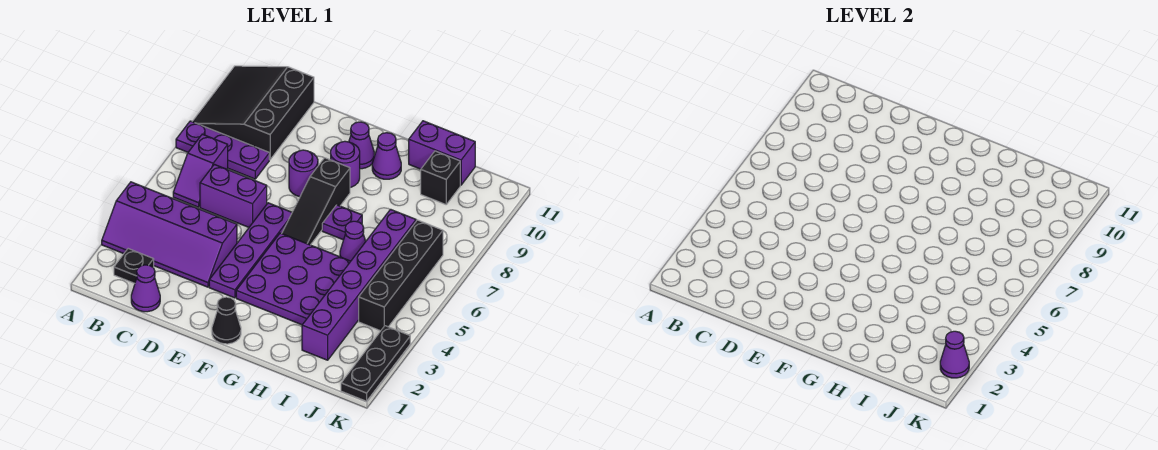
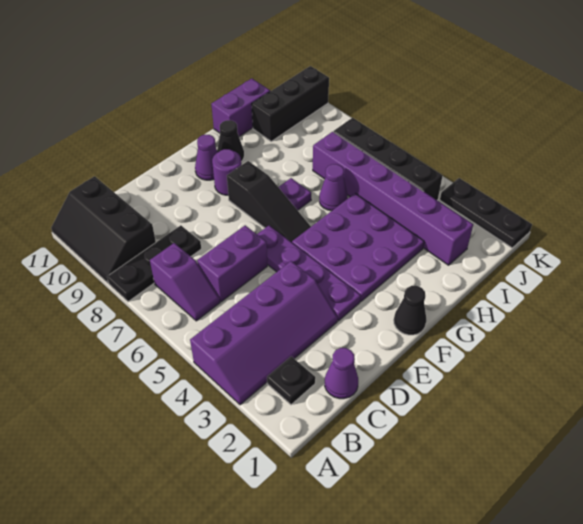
purple plate A8:C8 level 1 -> black plate A8:C8 level 1
black slope A9:C11 level 1 top C -> black slope A9:B11 level 1 top B
purple round brick E8 level 1 -> none
purple cone G10 level 1 -> black cone G10 level 1
black brick I10 level 1 -> black brick I10:K10 level 1
purple cone K2 level 2 -> none

